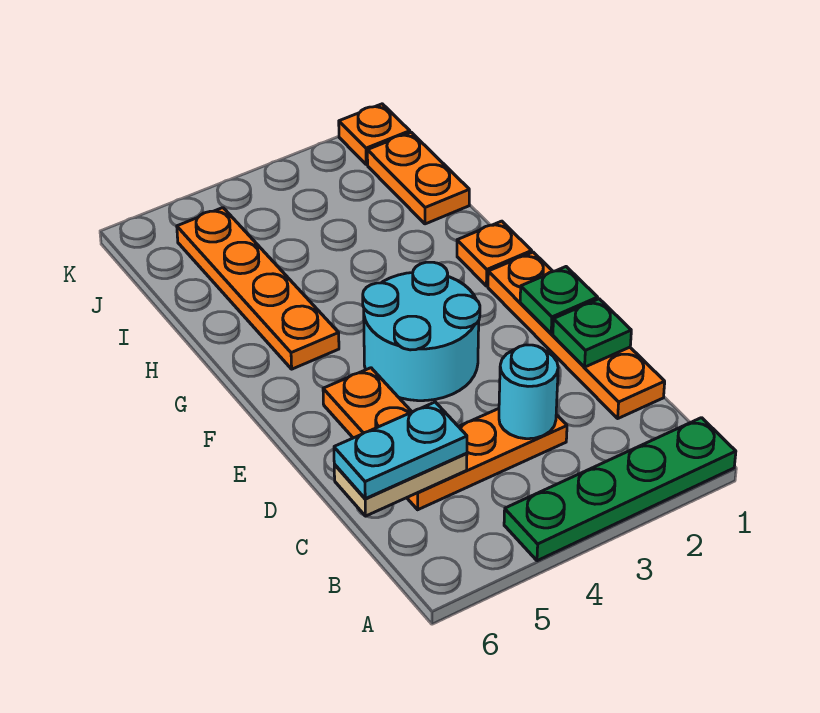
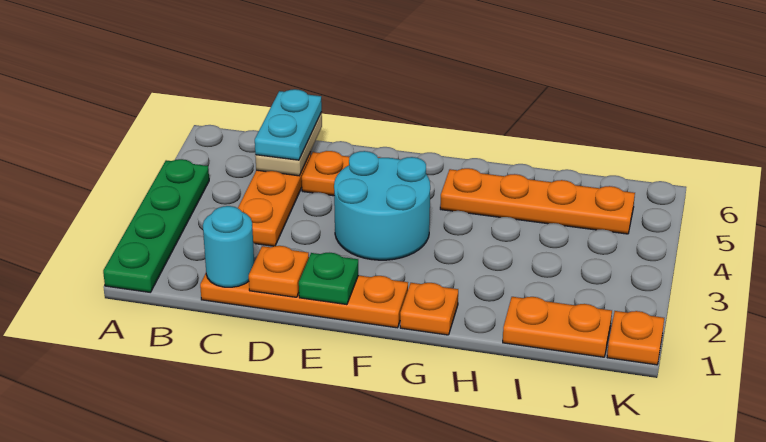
cyan round brick C3 level 2 -> cyan round brick C1 level 2
green plate D1 level 2 -> orange plate D1 level 2

